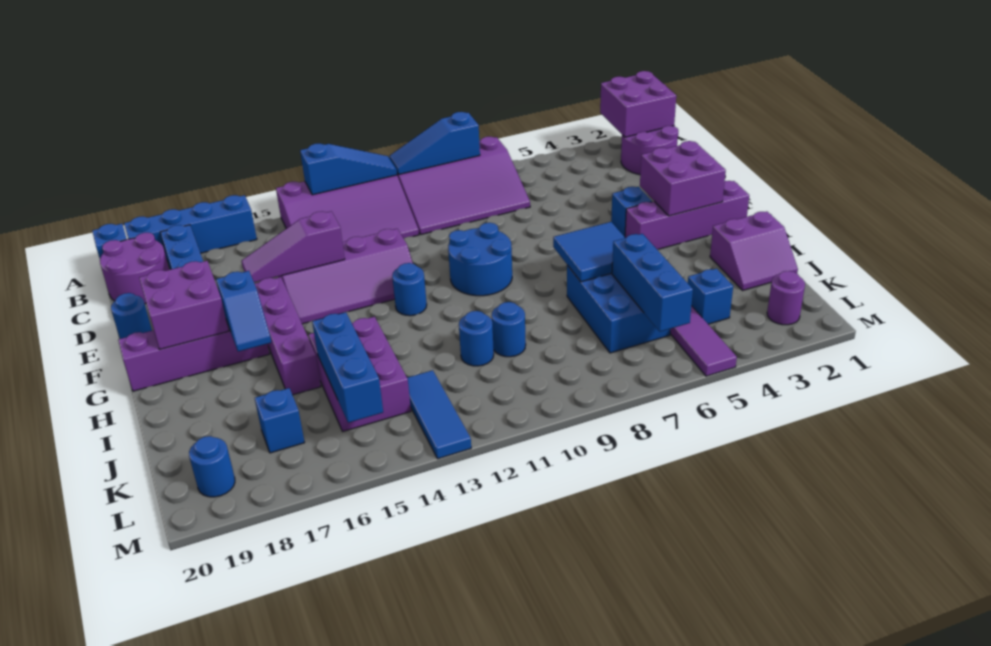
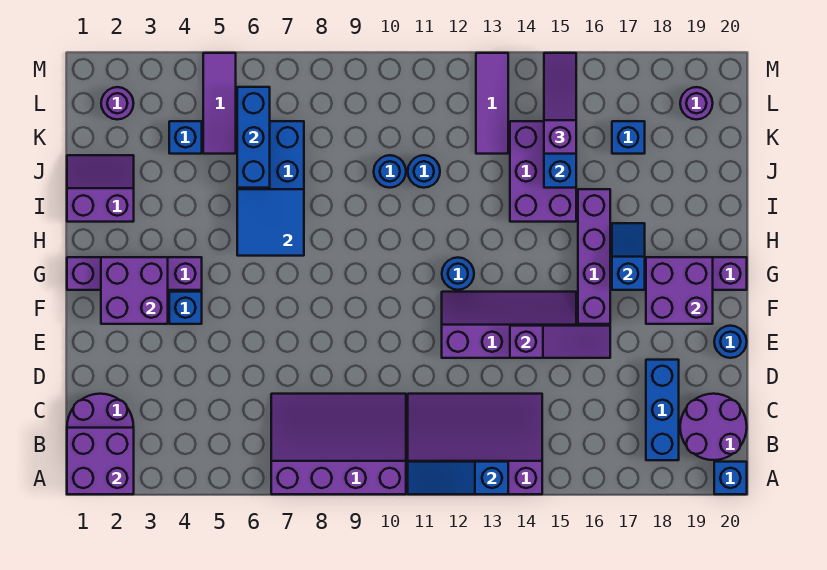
blue slope A8:A10 level 2 top 8 -> none
blue brick A16:A19 level 1 -> none
blue round brick F9:G10 level 1 -> none
blue tile K13:M13 level 1 -> purple tile K13:M13 level 1
none -> purple slope K15:M15 level 3 top K
blue round brick L19 level 1 -> purple round brick L19 level 1

